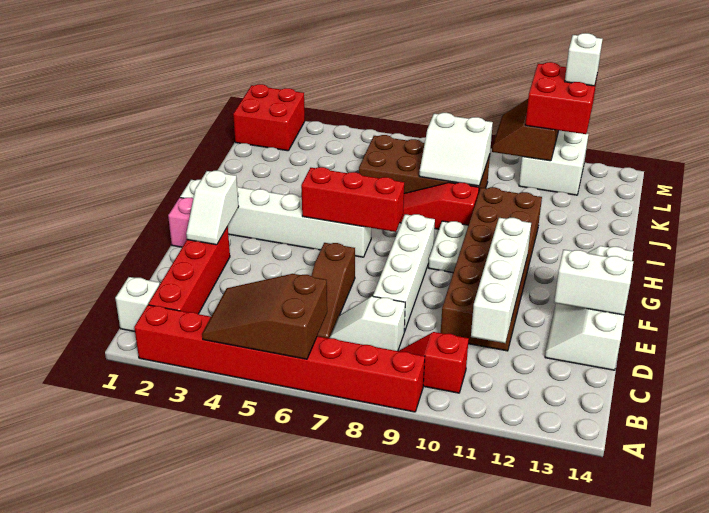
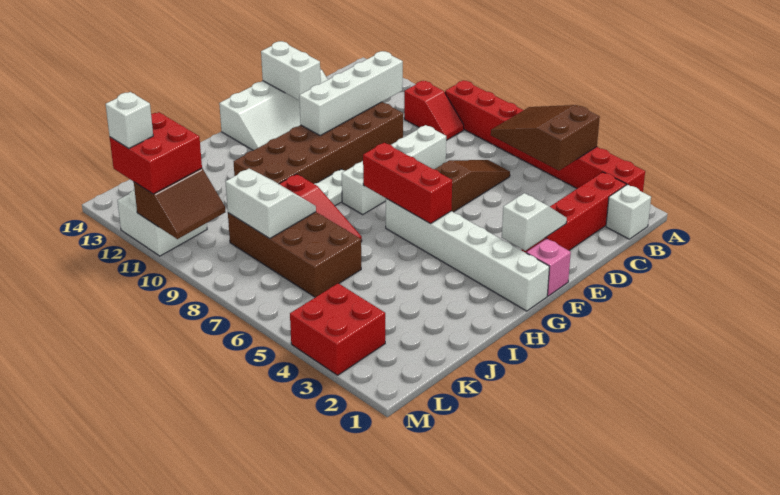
brown slope A4:B6 level 2 top 6 -> brown slope A4:B6 level 2 top 4
white slope C7:C8 level 1 top 8 -> none
red brick L1:M2 level 1 -> red brick L3:M4 level 1

